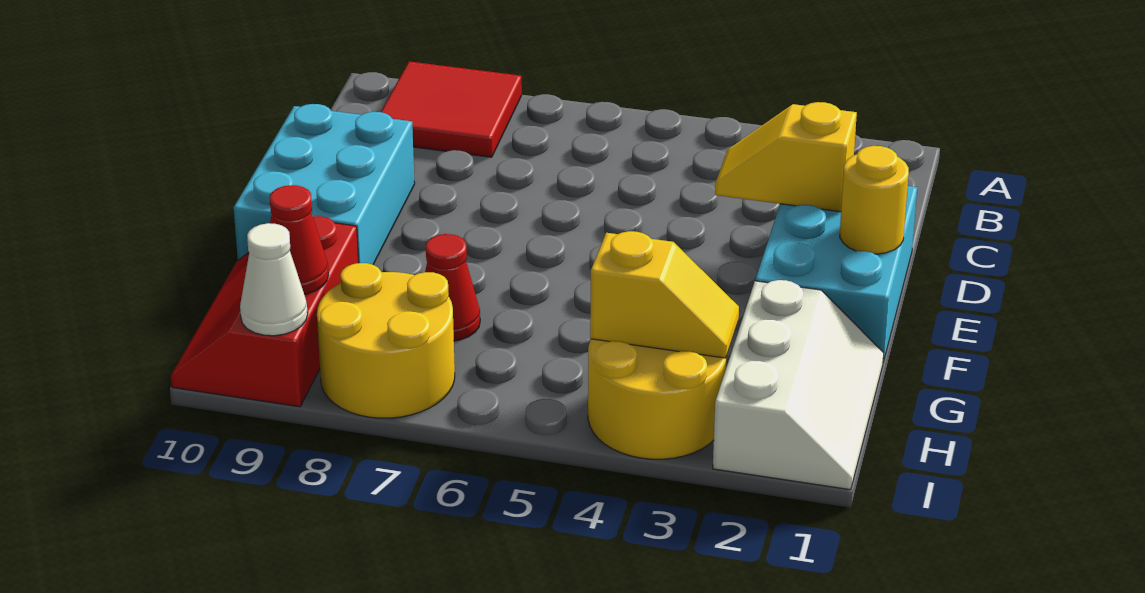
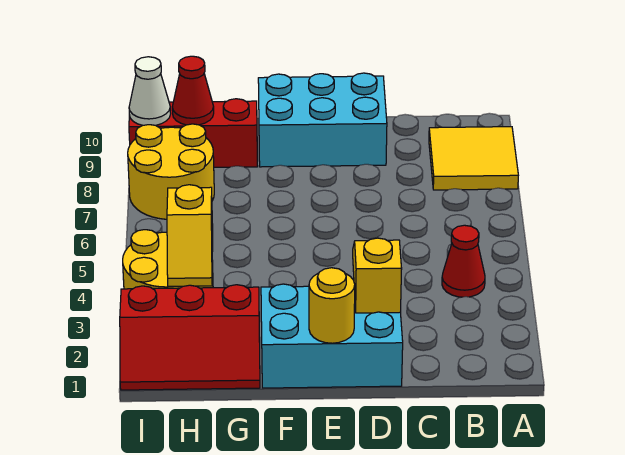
red tile A8:B9 level 1 -> yellow tile A8:B9 level 1
white slope G1:I2 level 1 top 2 -> red slope G1:I2 level 1 top 2
red cone G7 level 1 -> red cone B4 level 1

